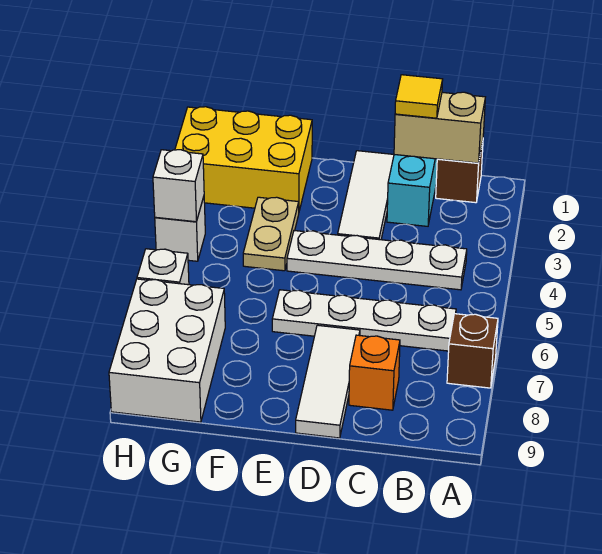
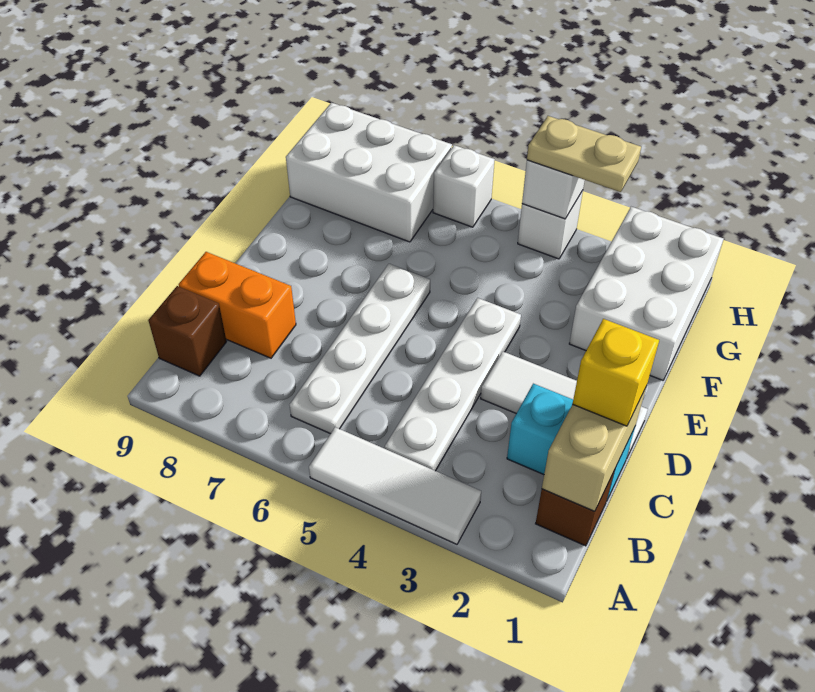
brown brick A7 level 1 -> brown brick B9 level 1
yellow tile C1 level 3 -> yellow brick C1 level 3
orange brick C8 level 1 -> orange brick C8:C9 level 1
white tile D7:D9 level 1 -> white tile A3:A5 level 1
yellow brick F1:H2 level 1 -> white brick F1:H2 level 1
tan plate F3:F4 level 1 -> tan plate H3:H4 level 3

